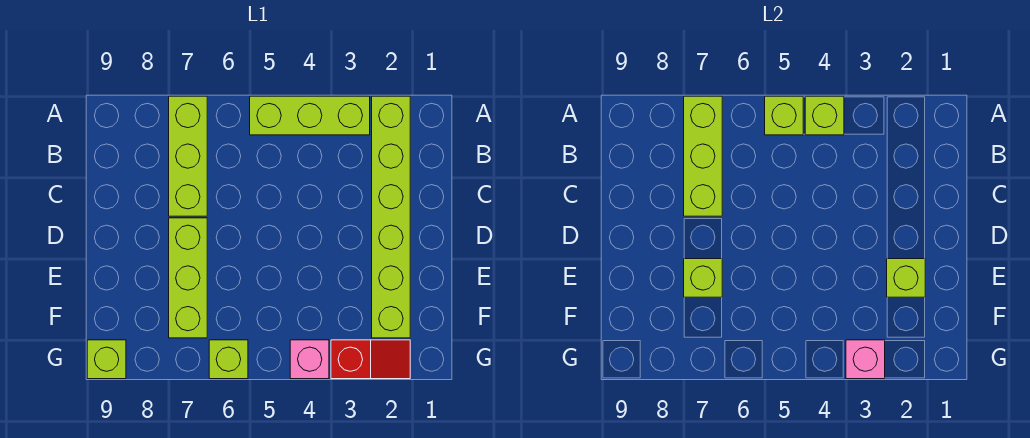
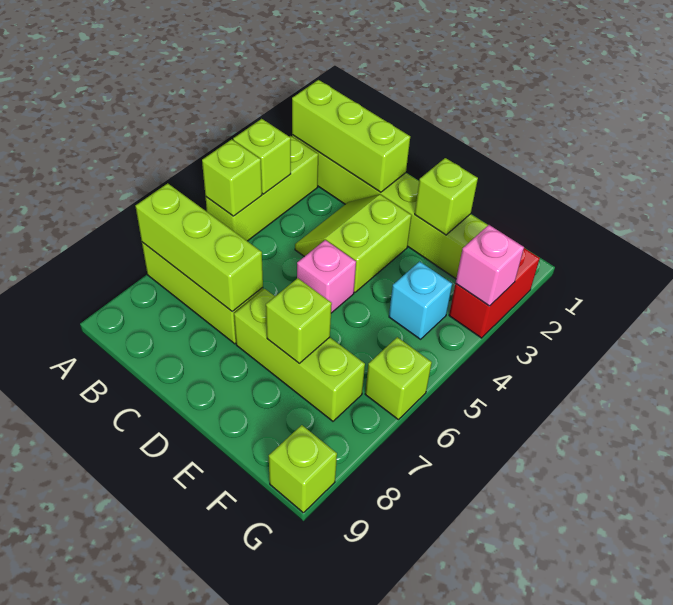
none -> lime brick A2:C2 level 2
none -> lime slope C3:D4 level 1 top D
none -> cyan brick F4 level 1
red slope G2:G3 level 1 top 3 -> red brick G2:G3 level 1
pink brick G4 level 1 -> pink brick D5 level 1

